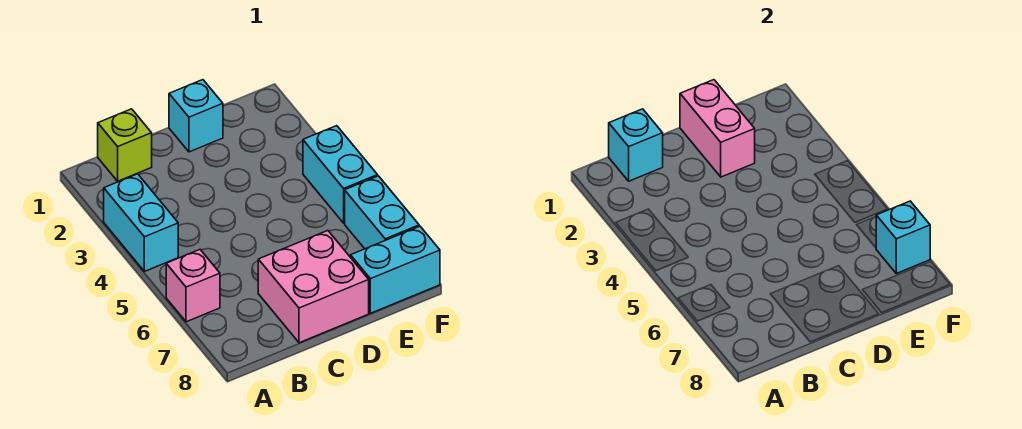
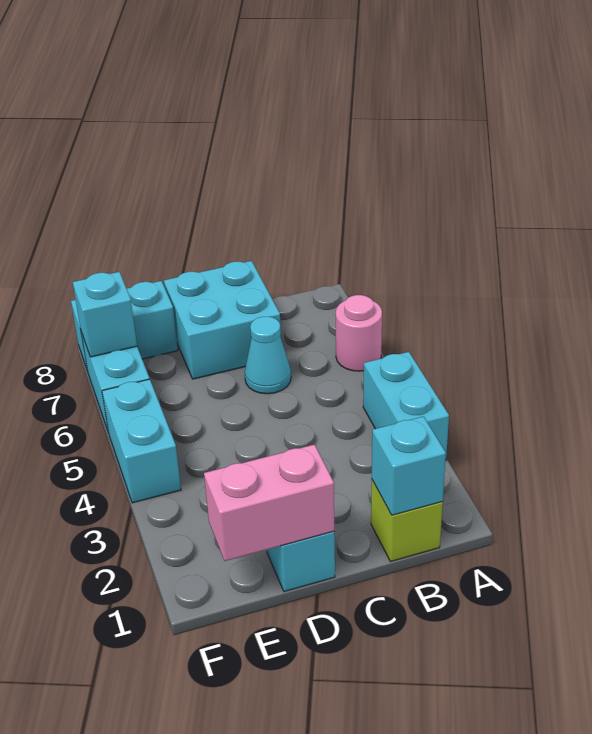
pink brick A6 level 1 -> pink round brick A6 level 1
none -> cyan cone C6 level 1
pink brick C7:D8 level 1 -> cyan brick C7:D8 level 1
pink brick D1:D2 level 2 -> pink brick D1:E1 level 2

